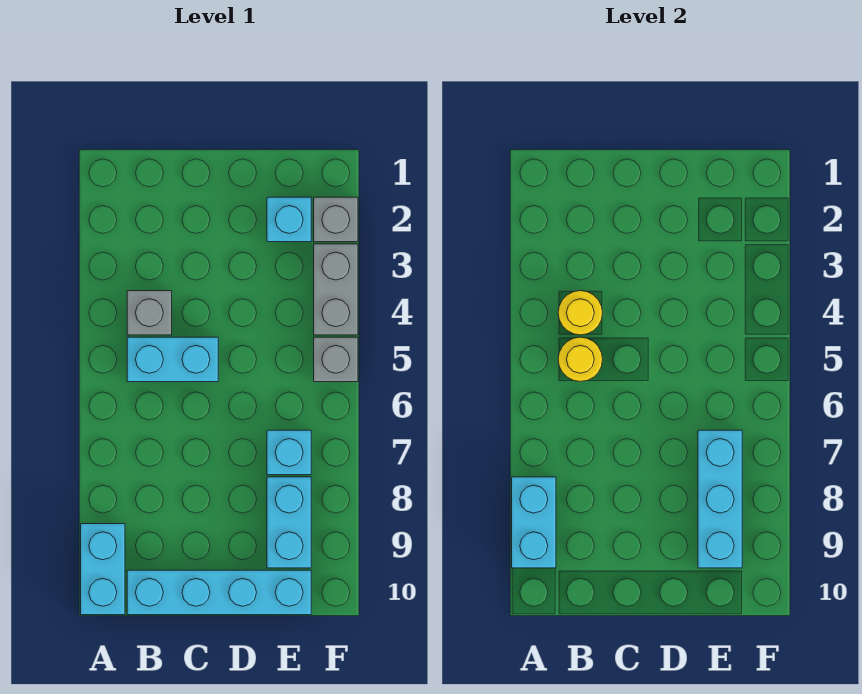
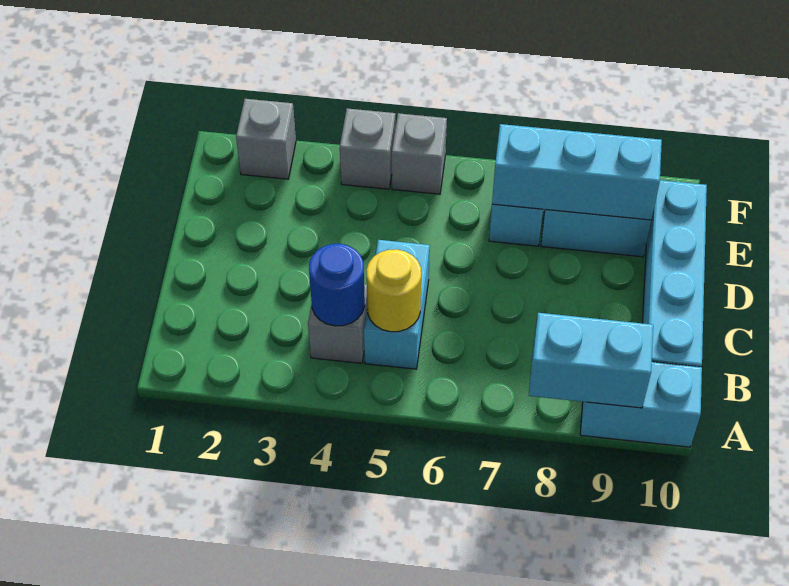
yellow round brick B4 level 2 -> blue round brick B4 level 2
cyan brick E2 level 1 -> none
grey brick F3:F4 level 1 -> grey brick F4 level 1

